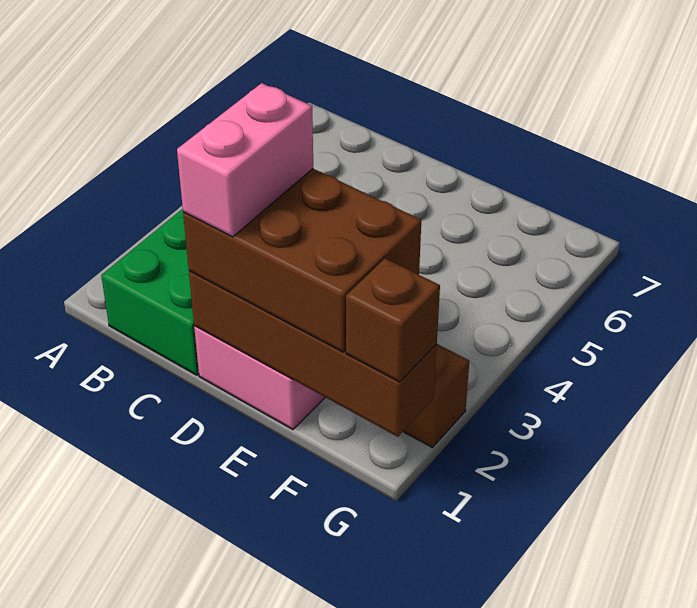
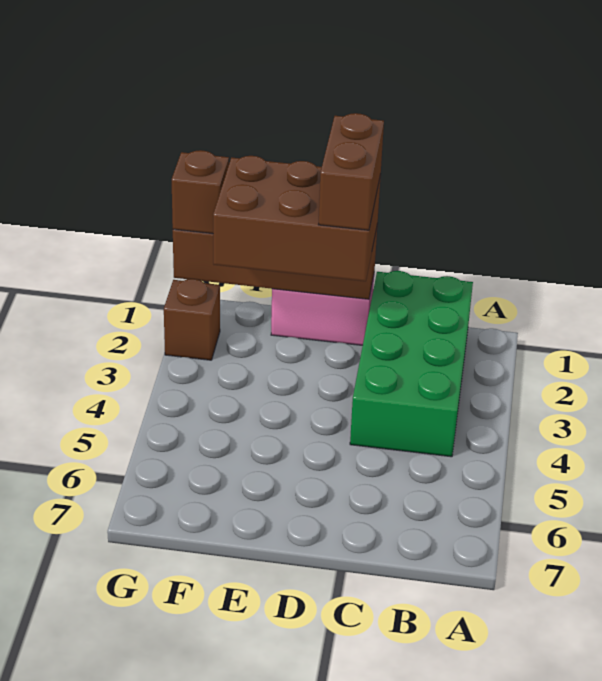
pink brick D1:D2 level 4 -> brown brick D1:D2 level 4

